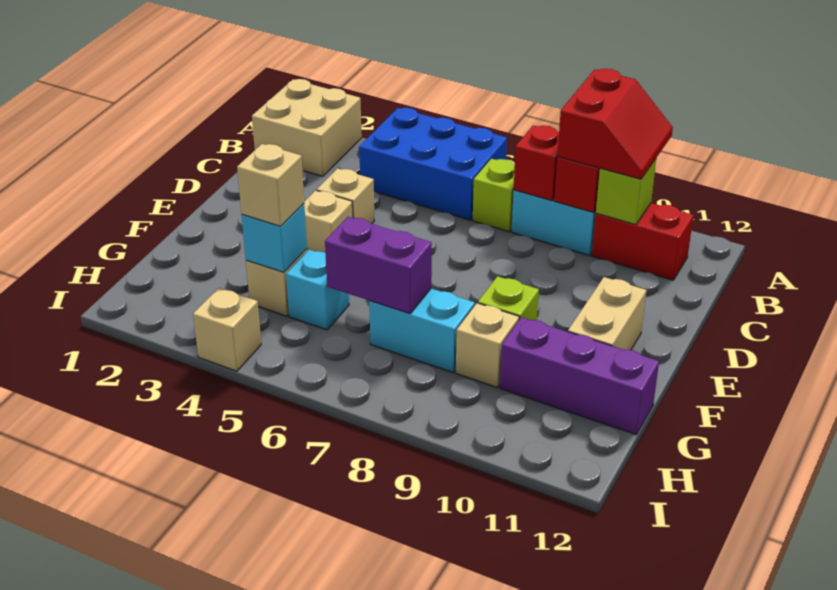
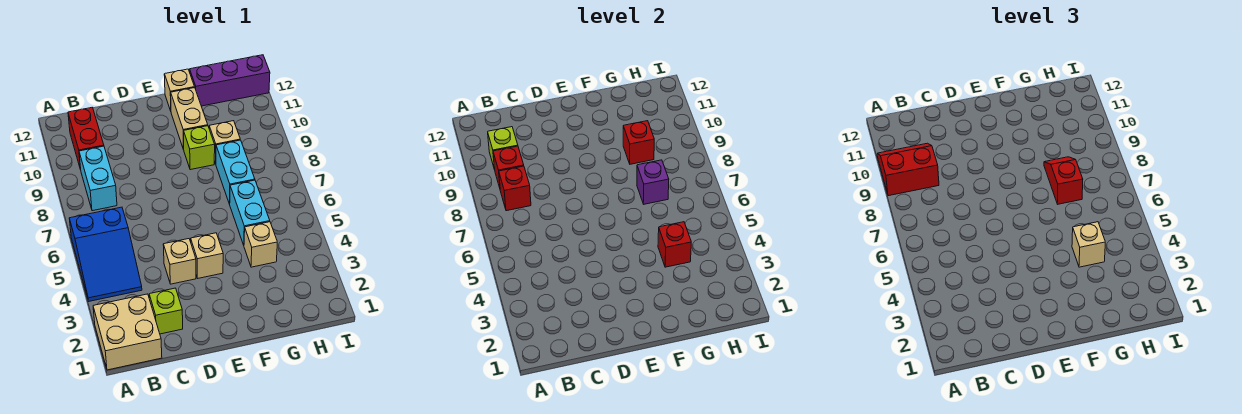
blue brick A4:B6 level 1 -> blue slope A4:B6 level 1 top 6
lime brick B7 level 1 -> lime brick C2 level 1
tan brick E11:F11 level 1 -> tan brick F10:F11 level 1
cyan brick G4 level 2 -> red brick G4 level 2
cyan brick G5 level 1 -> cyan brick G5:G6 level 1
purple brick G6:G7 level 2 -> purple brick G7 level 2
none -> red slope G7:G8 level 3 top 7
none -> red brick G9 level 2
purple brick G10:G12 level 1 -> purple brick G12:I12 level 1
tan brick I4 level 1 -> tan brick F12 level 1

